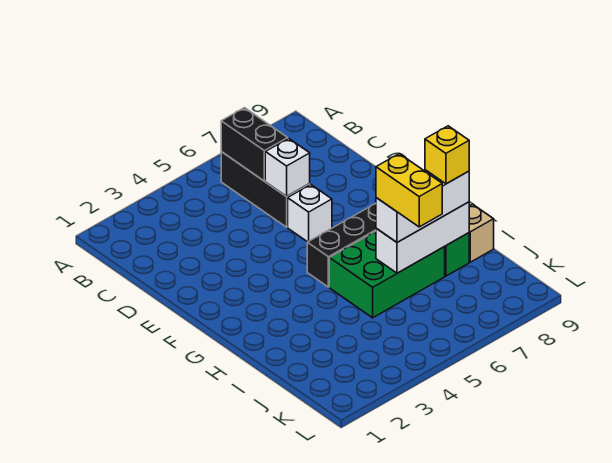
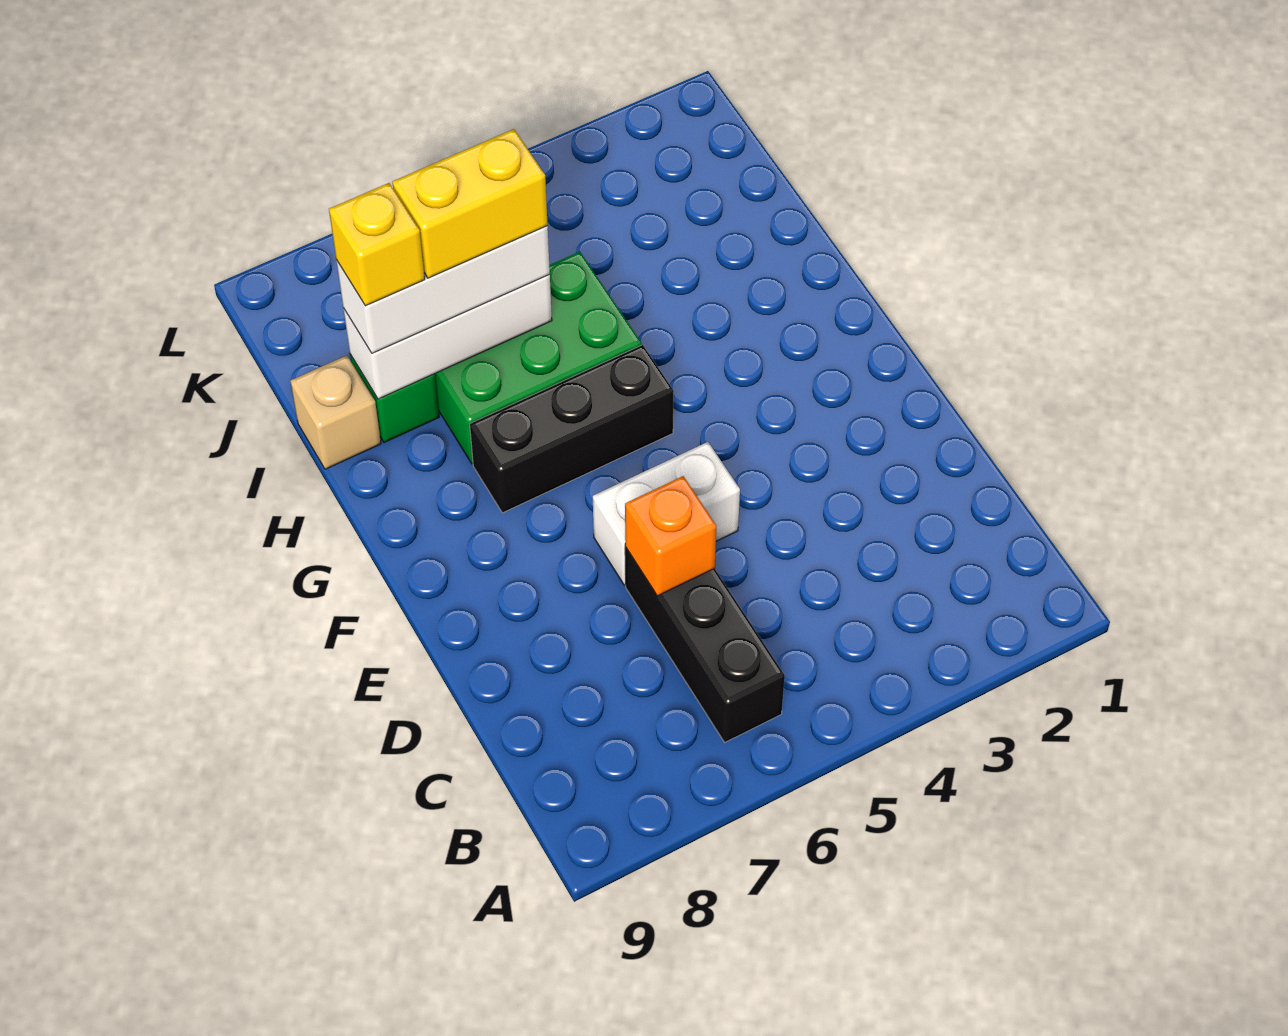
black brick B6:C6 level 2 -> none
white brick D6 level 2 -> orange brick D6 level 2
white brick E6 level 1 -> white brick E5:E6 level 1
yellow brick I6:J6 level 4 -> yellow brick I6:I7 level 4

